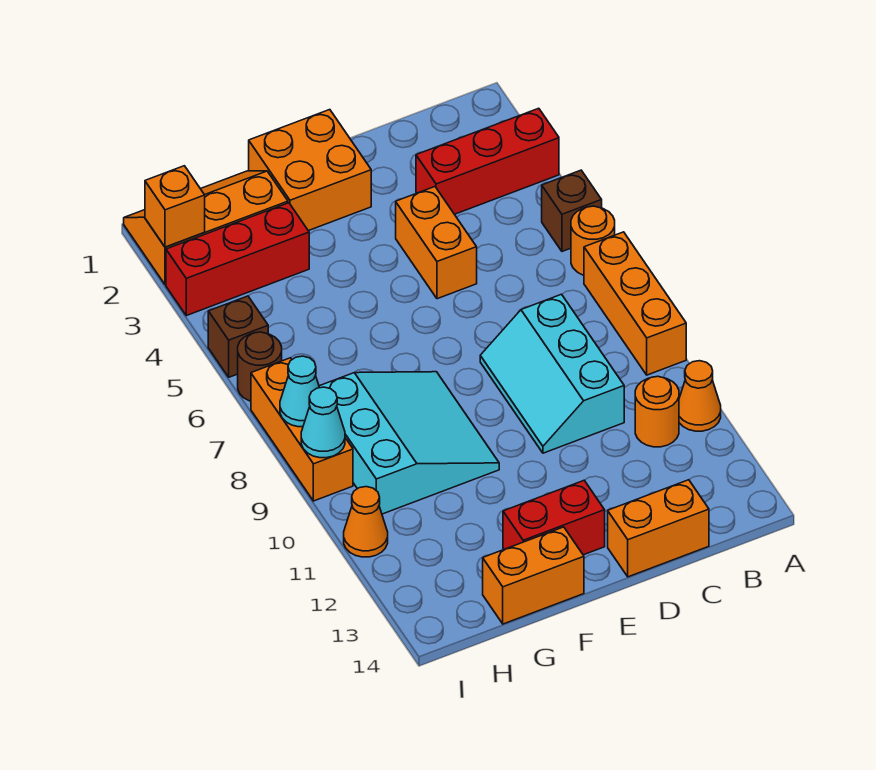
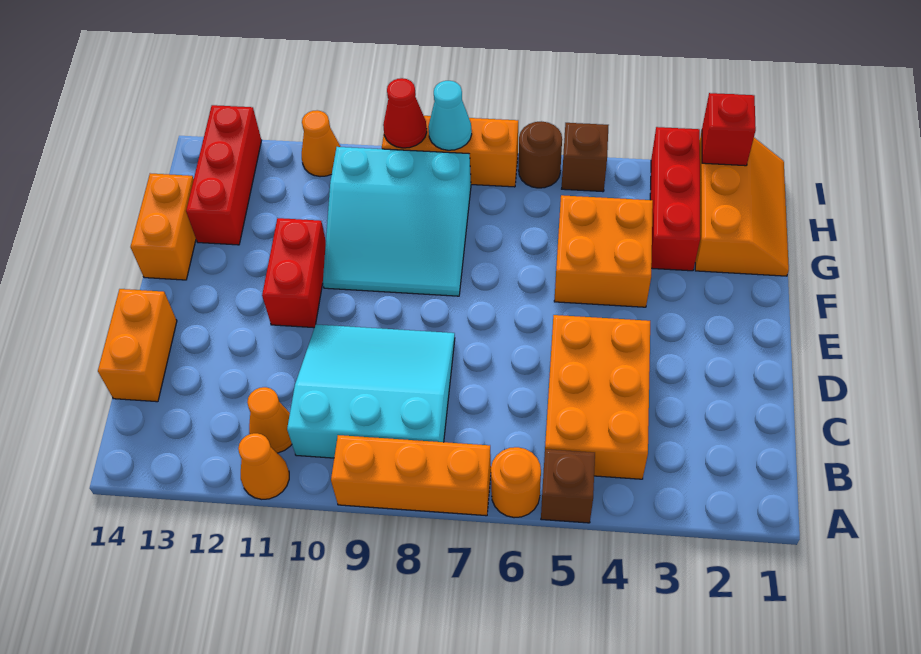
red brick A3:C3 level 1 -> red brick G13:I13 level 1
orange round brick B11 level 1 -> orange cone B11 level 1
cyan slope C8:D10 level 1 top C -> cyan slope B8:D10 level 1 top B
orange brick D4:D5 level 1 -> orange brick B4:D5 level 1
orange brick E1:F2 level 1 -> orange brick F4:G5 level 1
red brick E13:F13 level 1 -> red brick E11:F11 level 1
orange brick I2 level 2 -> red brick I2 level 2
cyan cone I9 level 2 -> red cone I9 level 2

